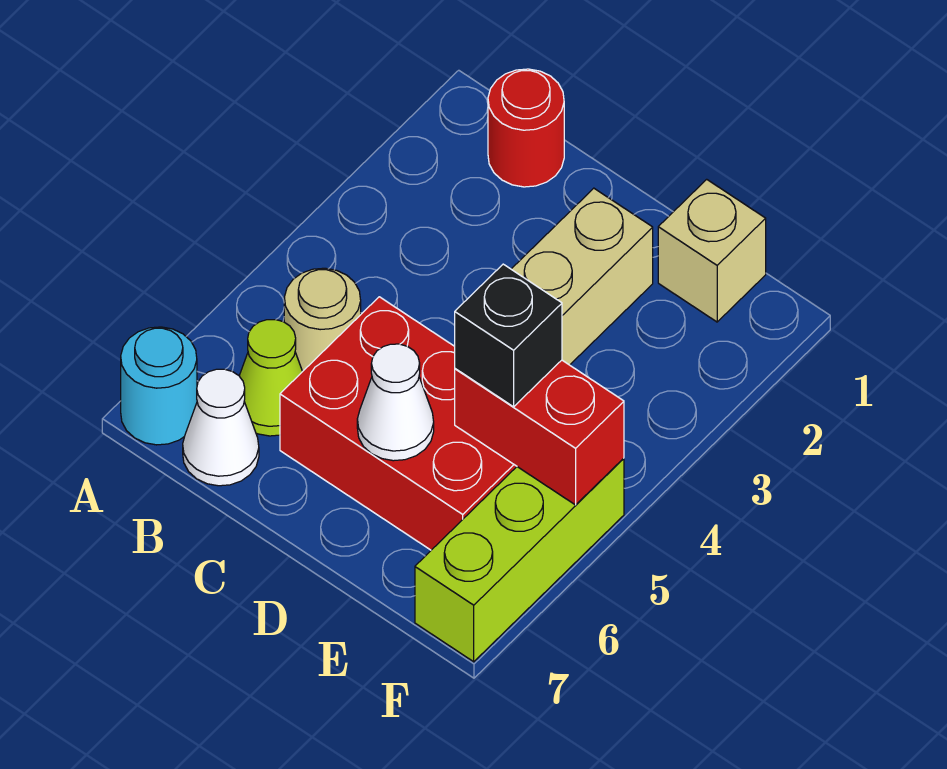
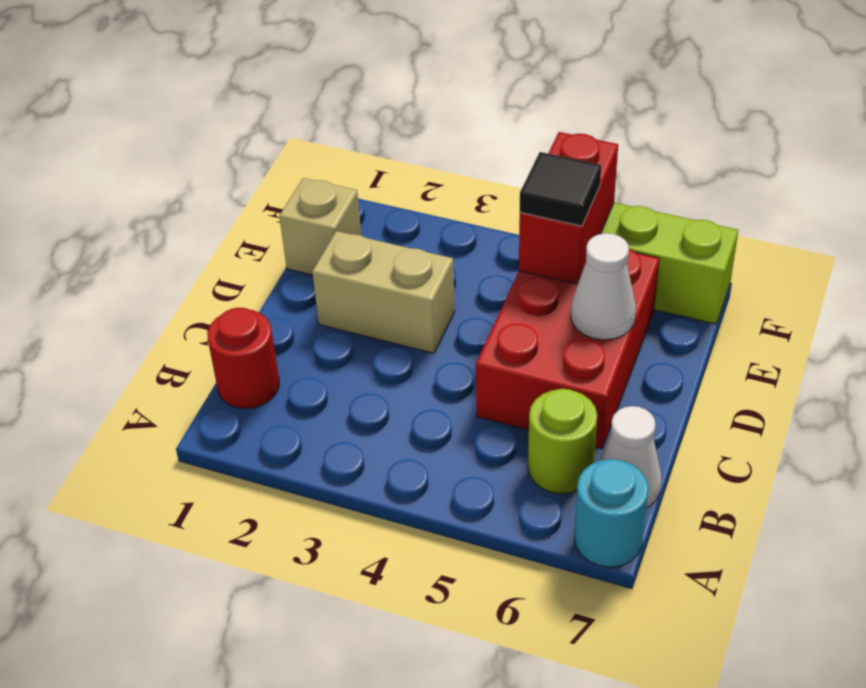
tan round brick B5 level 1 -> none
lime cone B6 level 1 -> lime round brick B6 level 1
black brick E5 level 3 -> black tile E5 level 3

